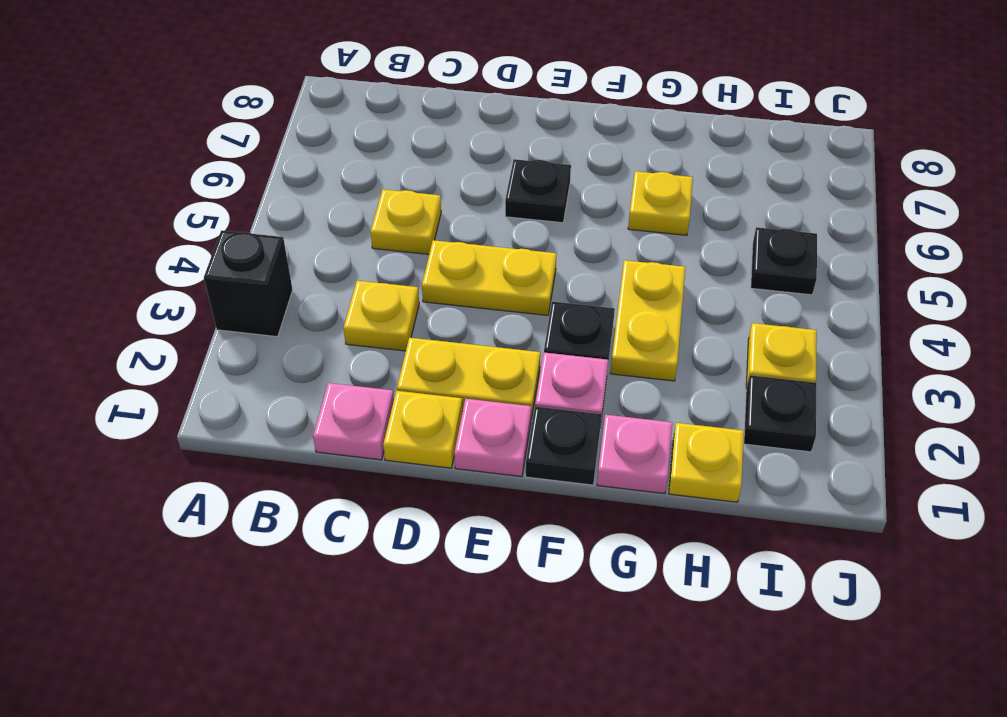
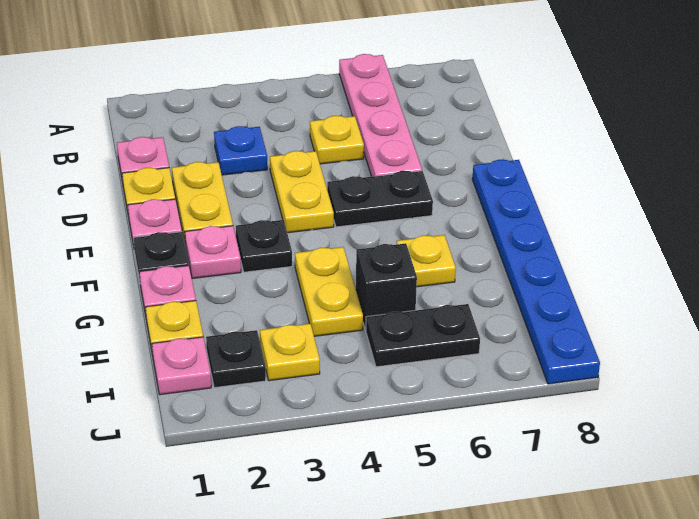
black brick A3 level 1 -> black brick H5 level 1
none -> pink plate A6:D6 level 1
yellow plate C3 level 1 -> blue plate C3 level 1
black plate E6 level 1 -> black plate E5:E6 level 1
none -> blue plate E8:J8 level 1
yellow plate G3:G4 level 1 -> yellow plate G4:H4 level 1
none -> pink plate I1 level 1
black plate I5 level 1 -> black plate I5:I6 level 1

